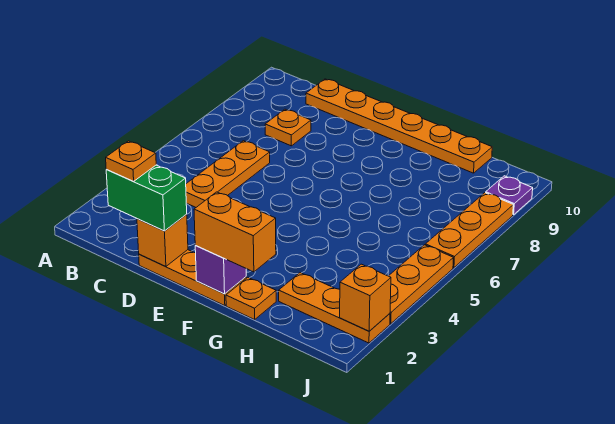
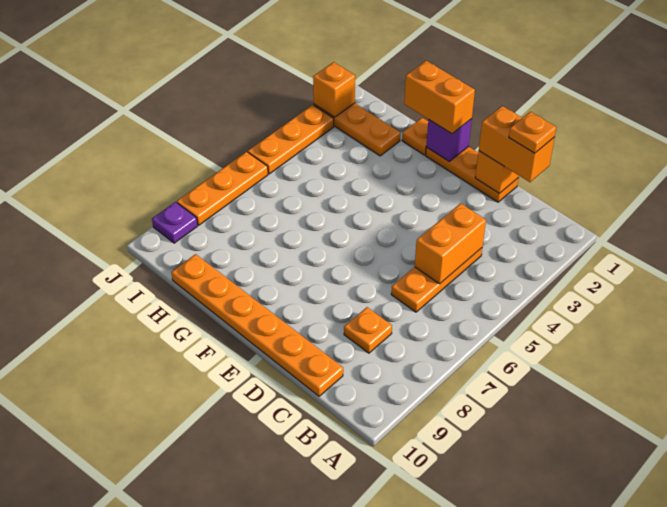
green brick C1:D1 level 3 -> orange brick C1:D1 level 3
none -> orange brick C4:C5 level 2

